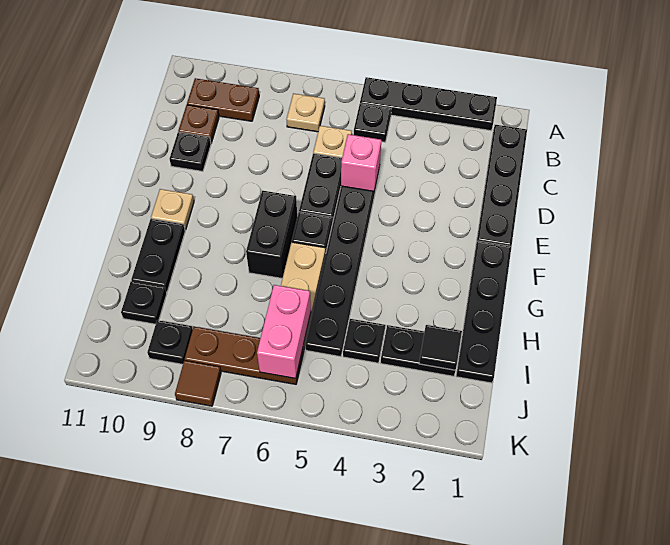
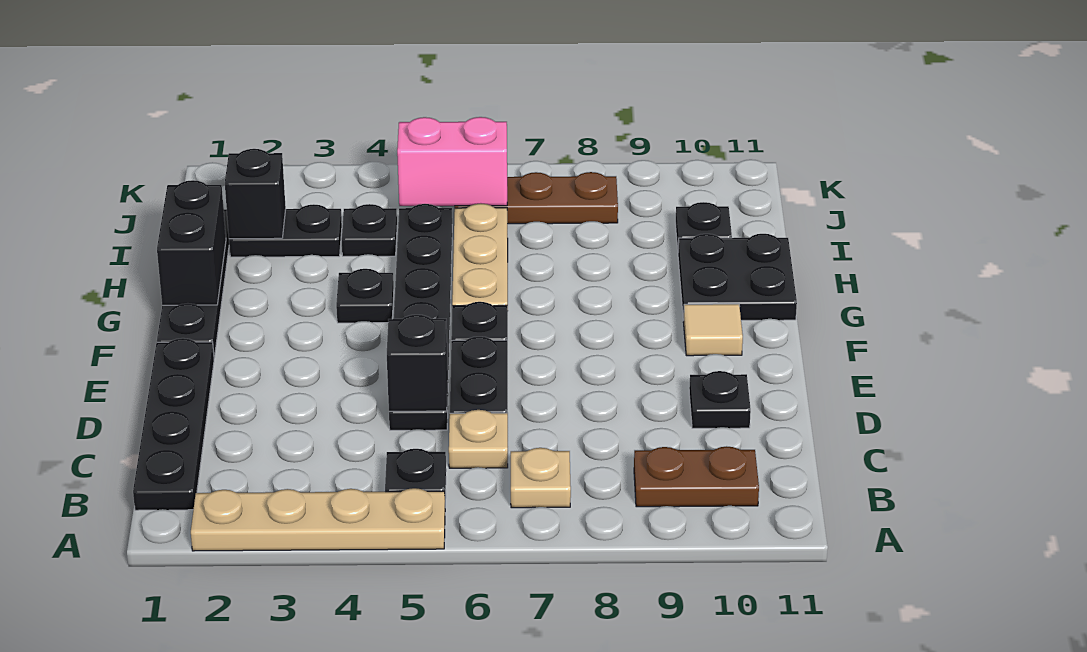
black plate A2:A5 level 1 -> tan plate A2:A5 level 1
brown plate C10 level 1 -> none
pink brick D5 level 2 -> black brick D5 level 2
black brick F7:G7 level 1 -> black brick G1:H1 level 2
tan plate F10 level 1 -> tan tile F10 level 1
black plate G10:H10 level 1 -> black plate G10:H11 level 1
black tile I2 level 2 -> black brick I2 level 2
pink brick I6:J6 level 2 -> pink brick J5:J6 level 2
black plate J9 level 1 -> black plate G4 level 1
brown tile K8 level 1 -> none

